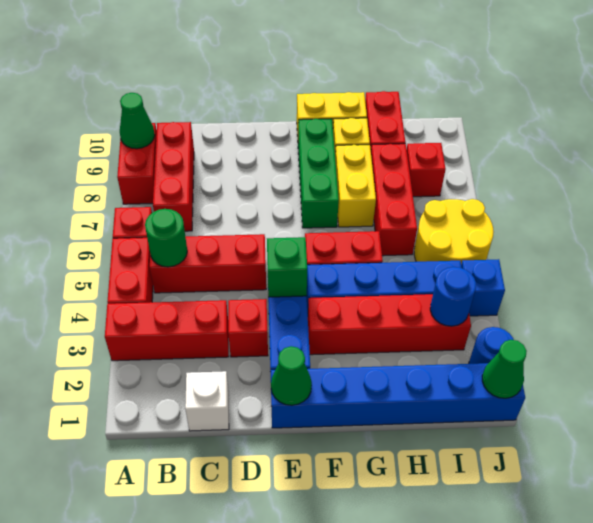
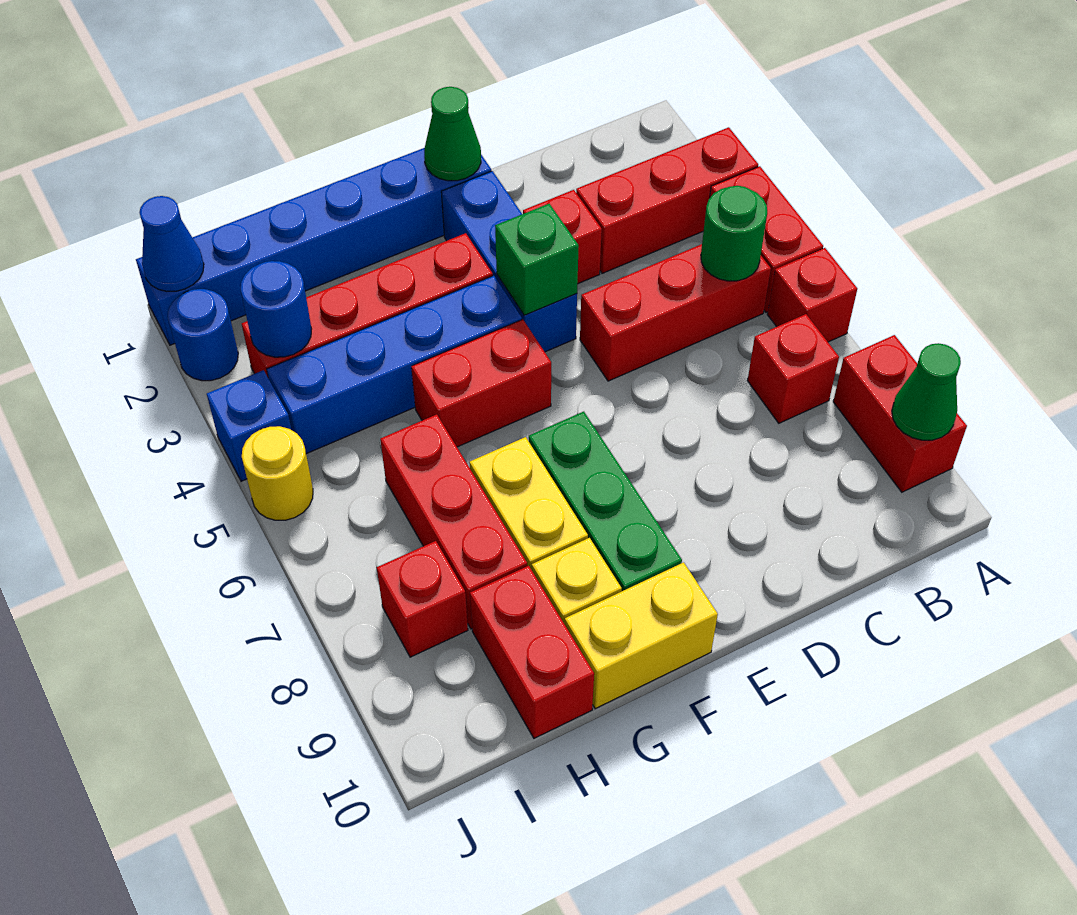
red brick B7:B9 level 1 -> red brick B7 level 1
white brick C1 level 1 -> none
yellow round brick I5:J6 level 1 -> yellow round brick J5 level 1
green cone J1 level 2 -> blue cone J1 level 2

